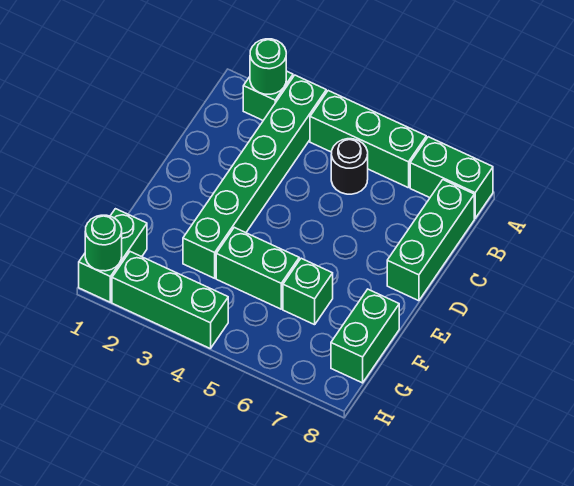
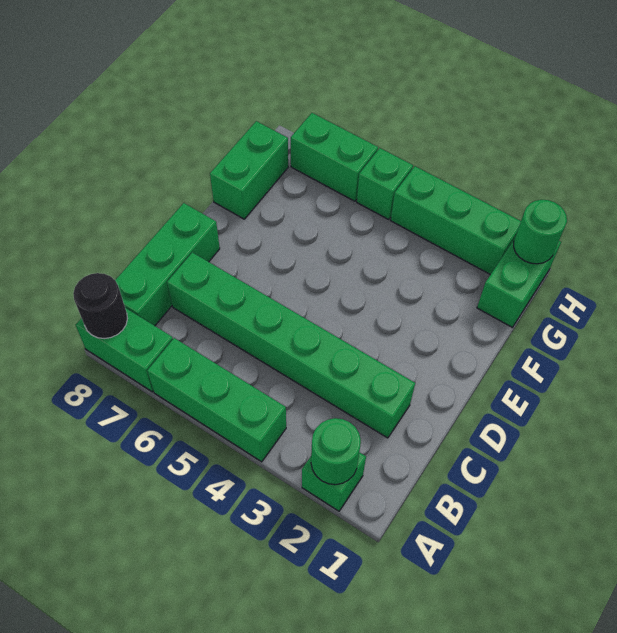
green brick A3:F3 level 1 -> green brick C2:C7 level 1
black round brick B5 level 1 -> black round brick A8 level 2
green brick F4:F5 level 1 -> green brick H6:H7 level 1
green brick F6 level 1 -> green brick H5 level 1

